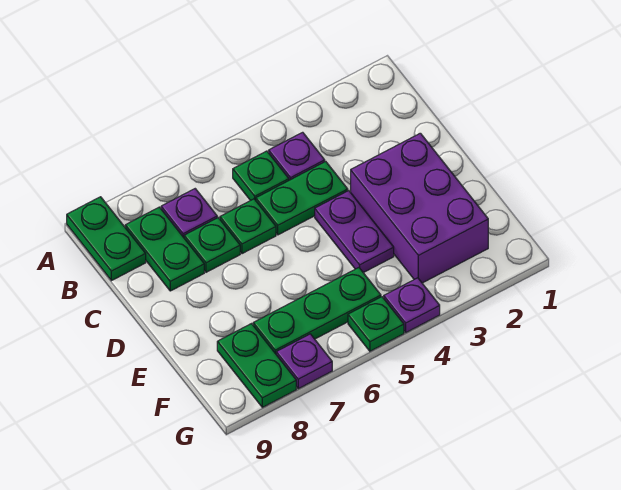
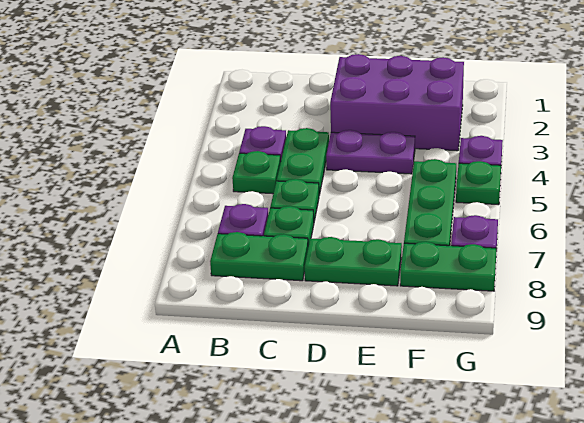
green plate A9:B9 level 1 -> green plate D8:E8 level 1

